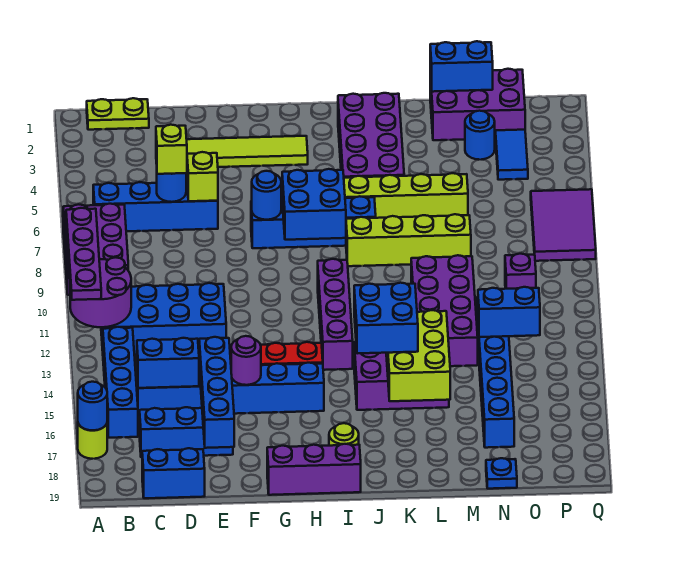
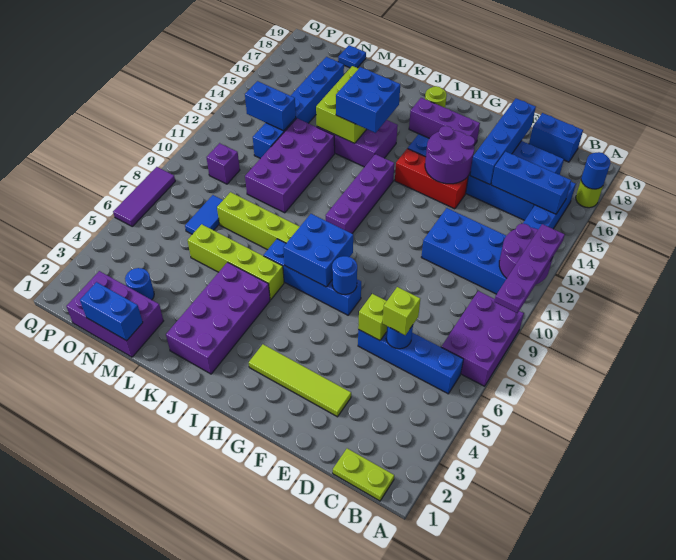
blue brick C15:D15 level 2 -> blue brick B15:D15 level 2
purple round brick F15 level 2 -> purple round brick F14:G15 level 2
purple brick G19:I19 level 1 -> purple brick G17:I17 level 1
blue tile O3:O4 level 1 -> blue tile N7:N8 level 1
purple tile P6:Q8 level 1 -> purple tile Q6:Q8 level 1

